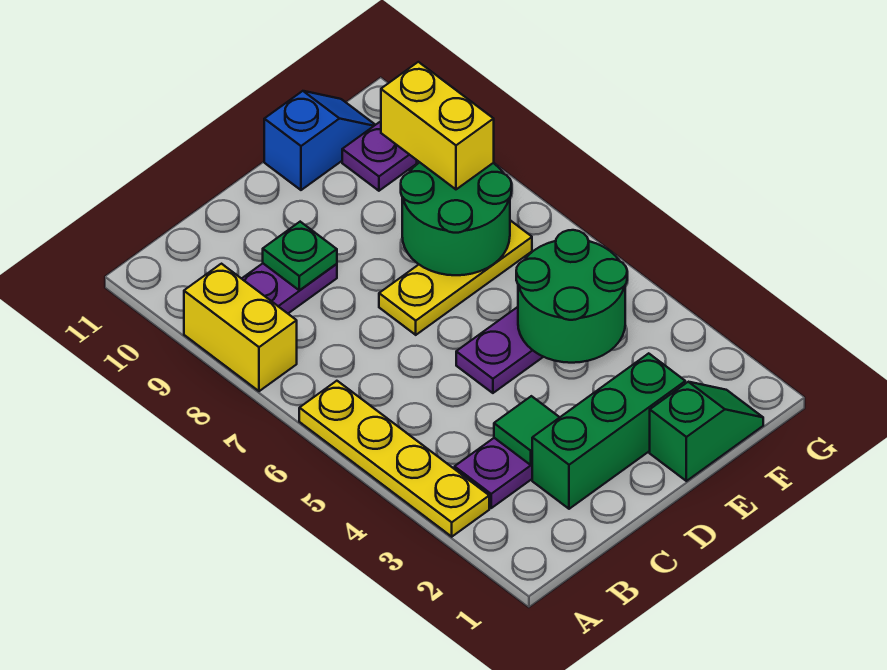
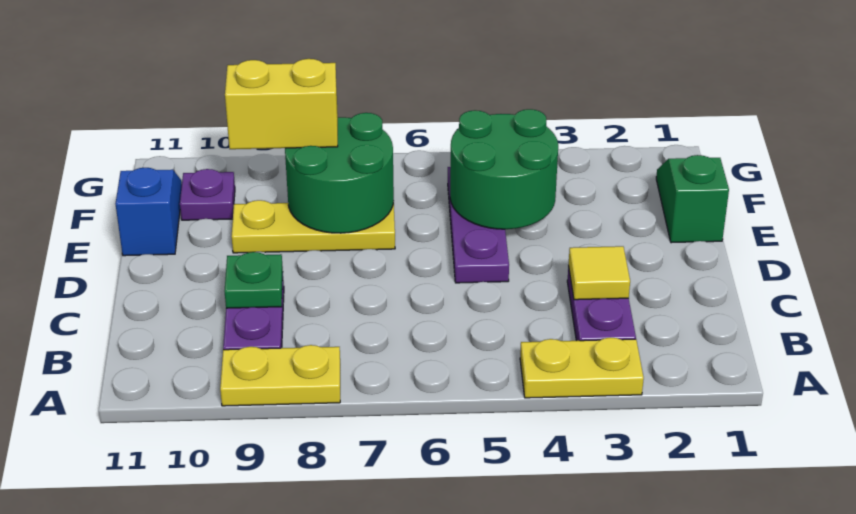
yellow plate A3:A6 level 1 -> yellow plate A3:A4 level 1
yellow brick A8:A9 level 1 -> yellow plate A8:A9 level 1
green brick C2:E2 level 1 -> none
green tile C3 level 2 -> yellow tile C3 level 2
yellow plate D7:F7 level 1 -> yellow plate E7:E9 level 1

